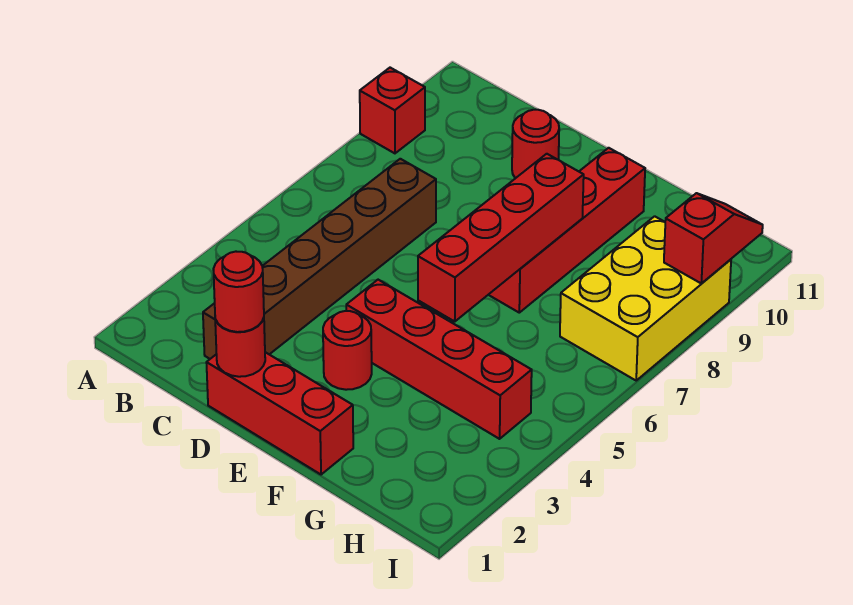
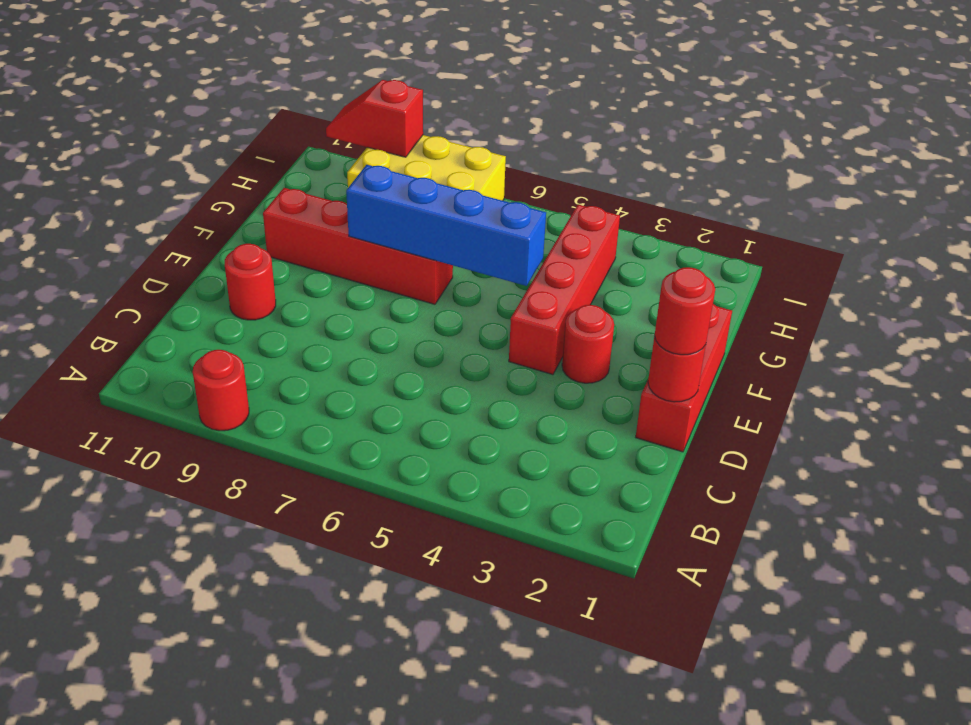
red brick A9 level 1 -> red round brick A9 level 1
brown brick C2:C7 level 1 -> none
red brick F5:F8 level 2 -> blue brick F5:F8 level 2

